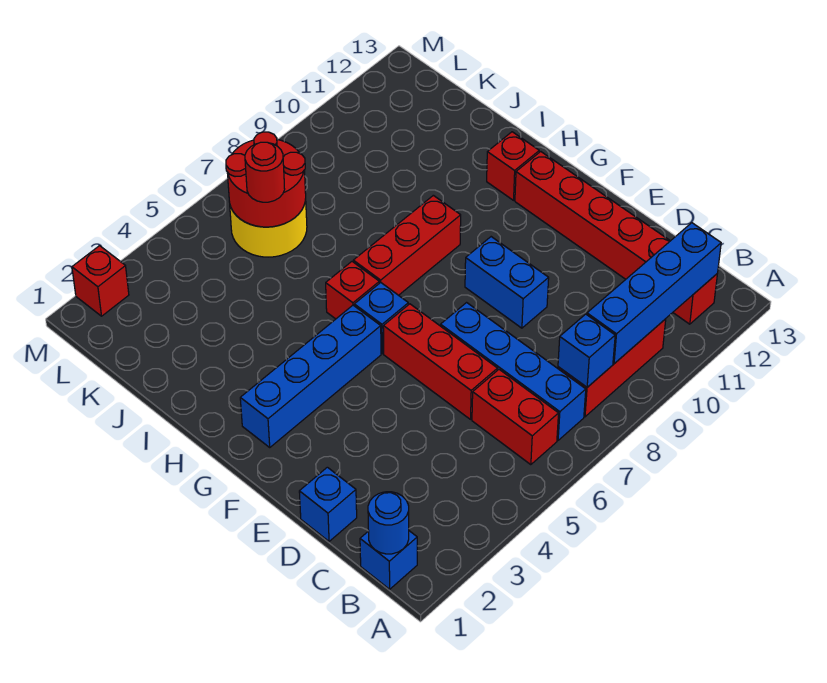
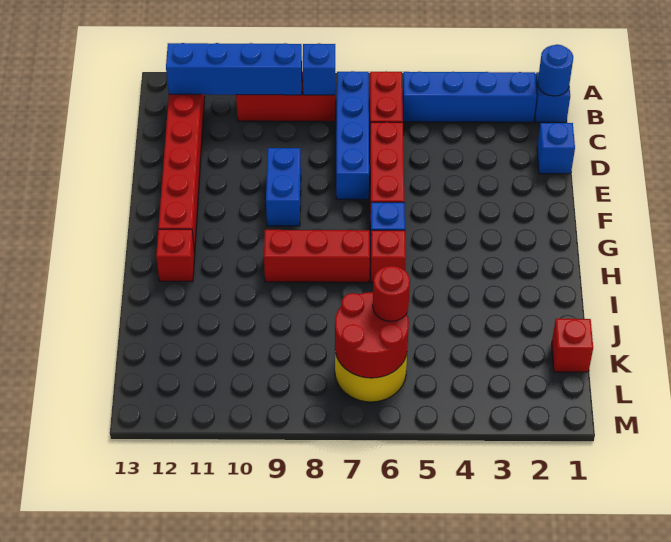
blue brick G2:G5 level 1 -> blue brick B2:B5 level 1
red brick M2 level 1 -> red brick K1 level 1

